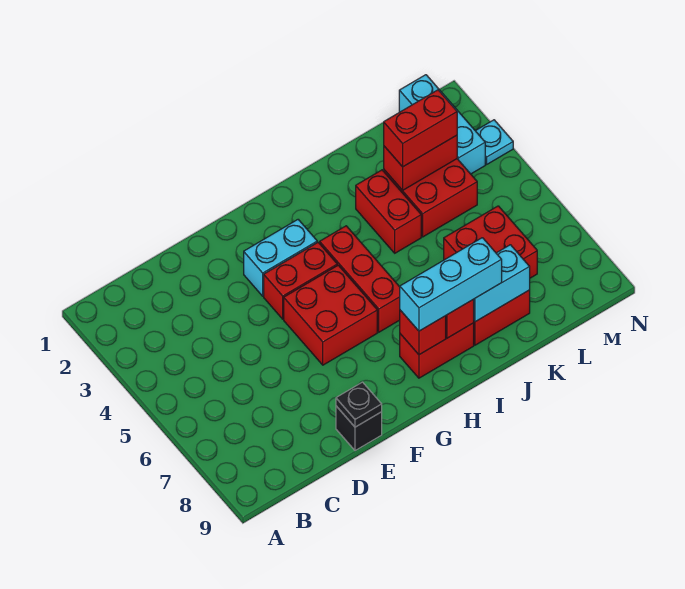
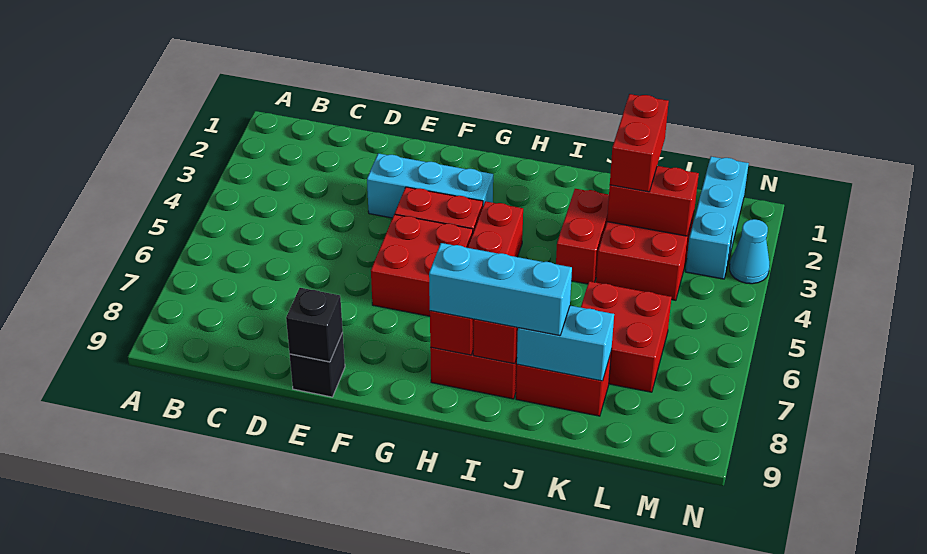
black plate E9 level 2 -> black brick E9 level 2
cyan brick F3:G3 level 1 -> cyan brick E3:G3 level 1
red brick K3:L3 level 3 -> red brick K2:K3 level 3
cyan plate N3 level 1 -> cyan cone N3 level 1

